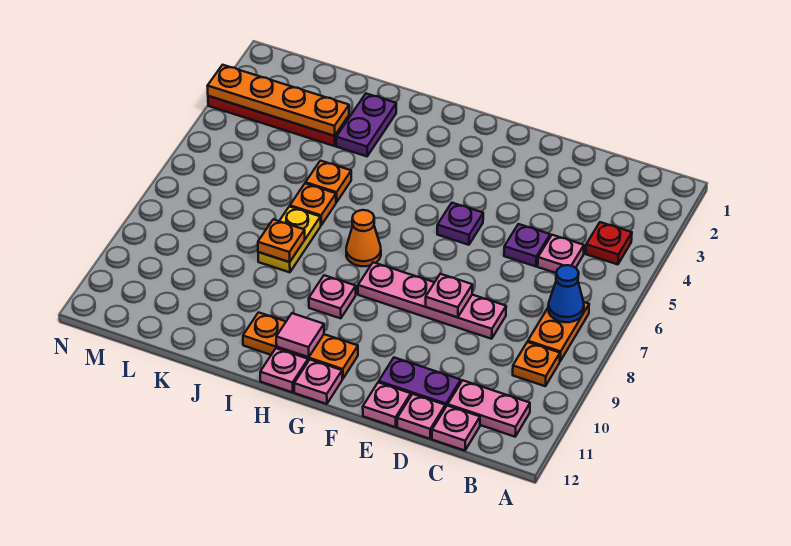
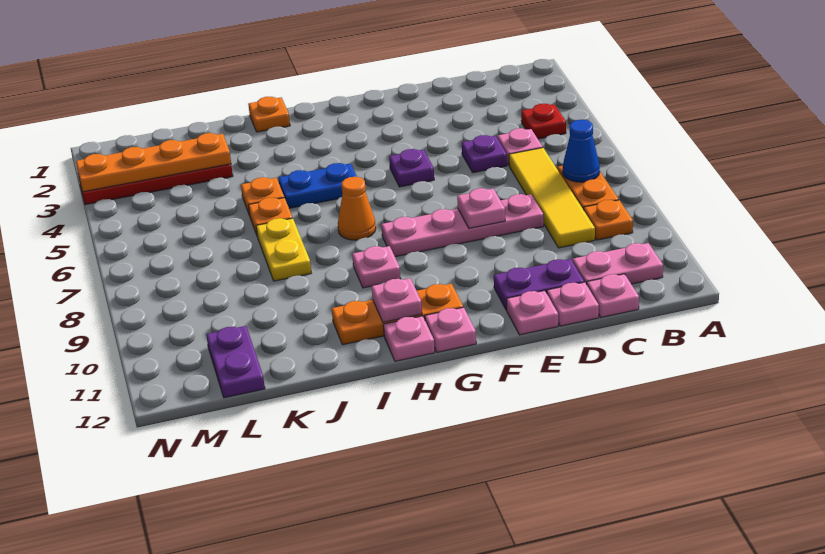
none -> yellow tile C6:C9 level 1
none -> blue plate H5:I5 level 1
pink tile H11 level 2 -> pink plate H11 level 2
purple plate J2:J3 level 1 -> purple plate L11:L12 level 1
orange plate J8 level 2 -> orange plate I1 level 1

